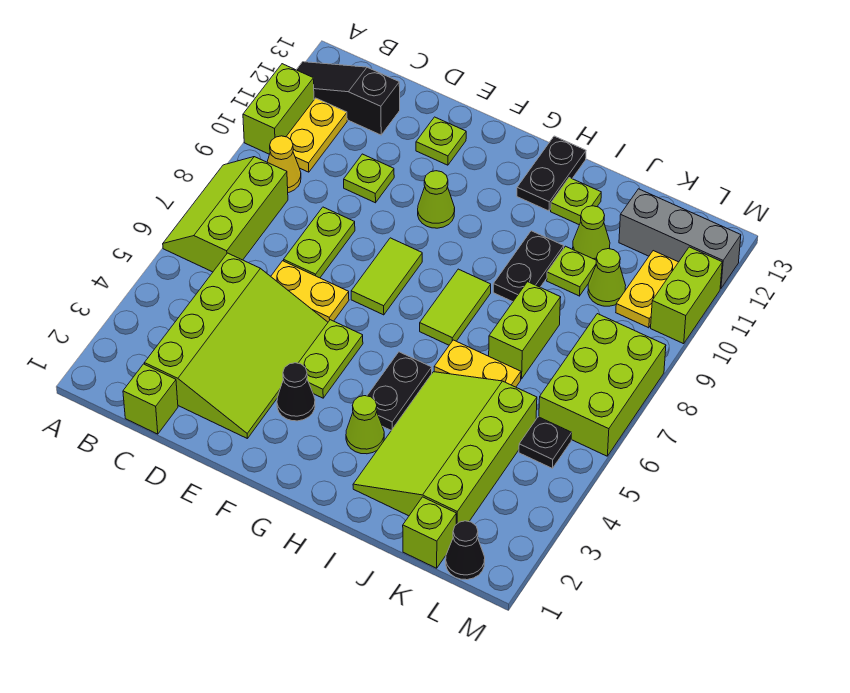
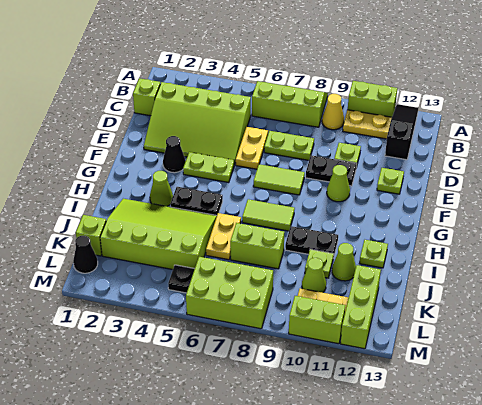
black plate H12:H13 level 1 -> black plate E9:E10 level 1
grey brick K12:M12 level 1 -> lime brick K12:M12 level 1

